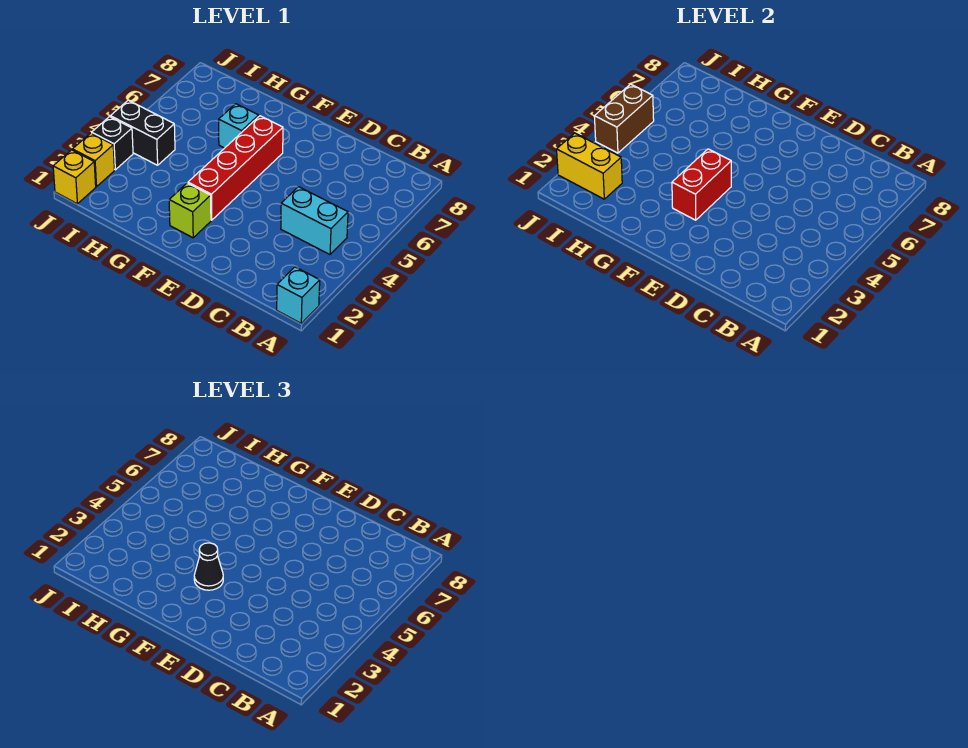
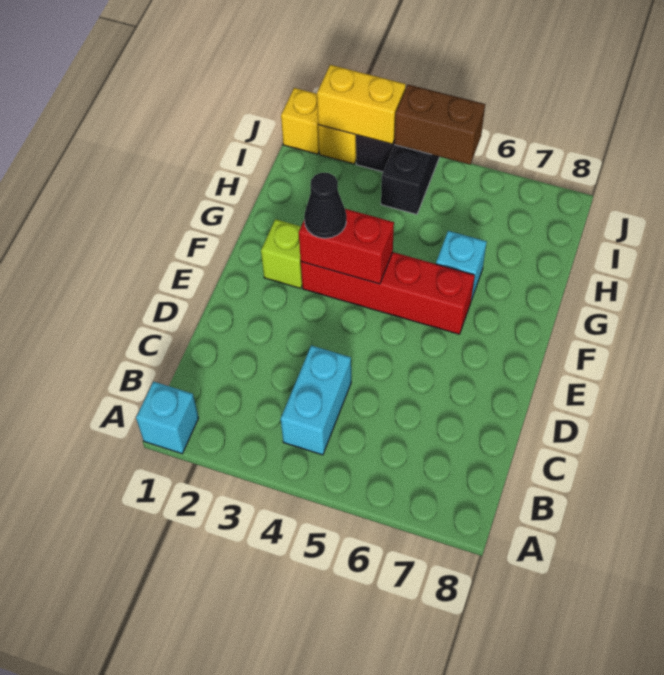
yellow brick I2:J2 level 2 -> yellow brick J2:J3 level 2

